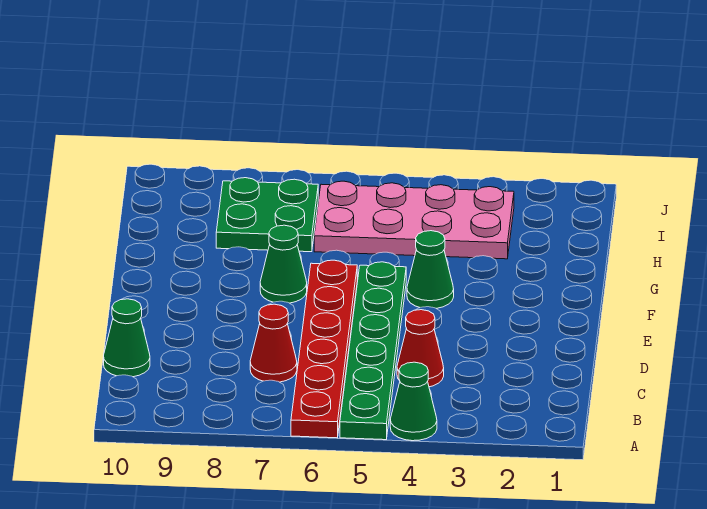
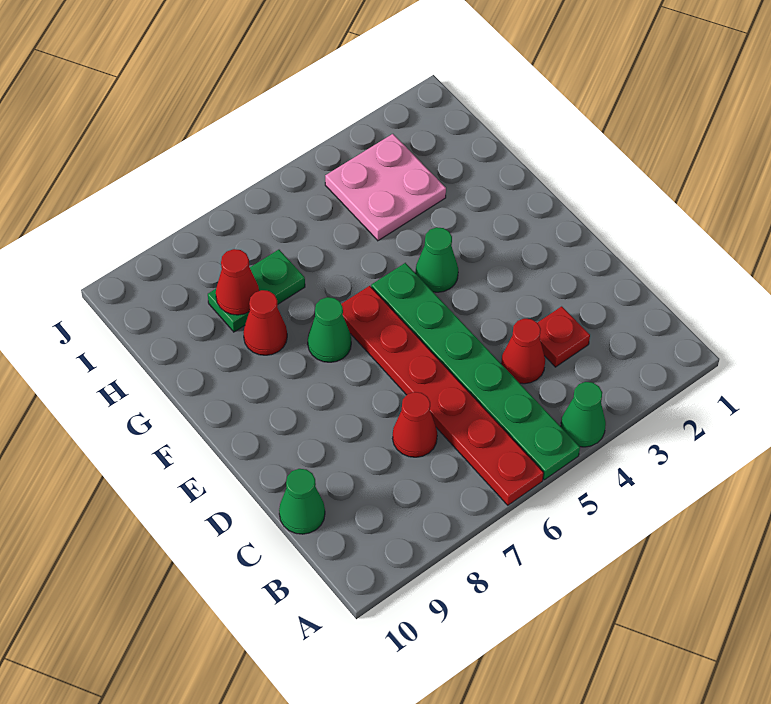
none -> red plate C3 level 1
none -> red cone G8 level 1
pink plate H3:I6 level 1 -> pink plate H3:I4 level 1
green plate H7:I8 level 1 -> green plate H7:H8 level 1
none -> red cone H8 level 2

